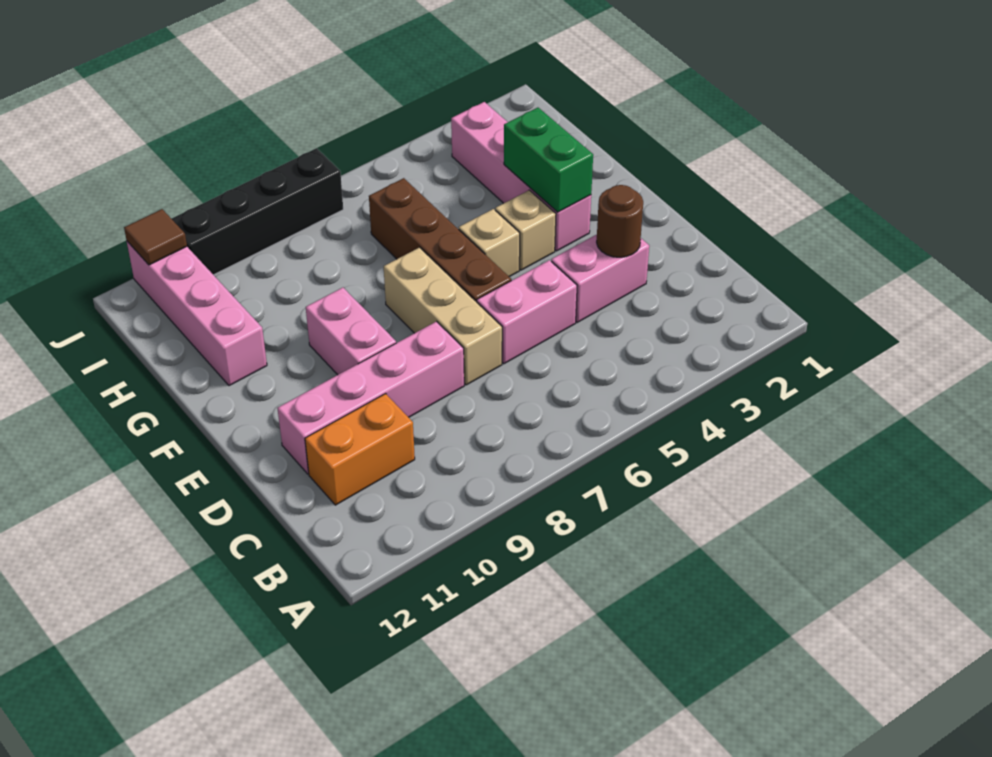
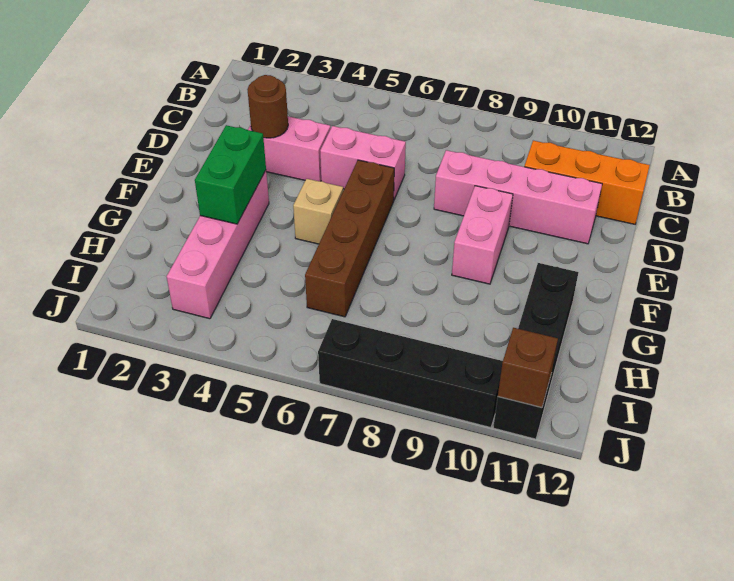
orange brick C10:C11 level 1 -> orange brick C10:C12 level 1
tan brick D7:F7 level 1 -> none
tan brick F4 level 1 -> none
pink brick G11:J11 level 1 -> black brick G11:J11 level 1
brown tile J11 level 2 -> brown brick J11 level 2

